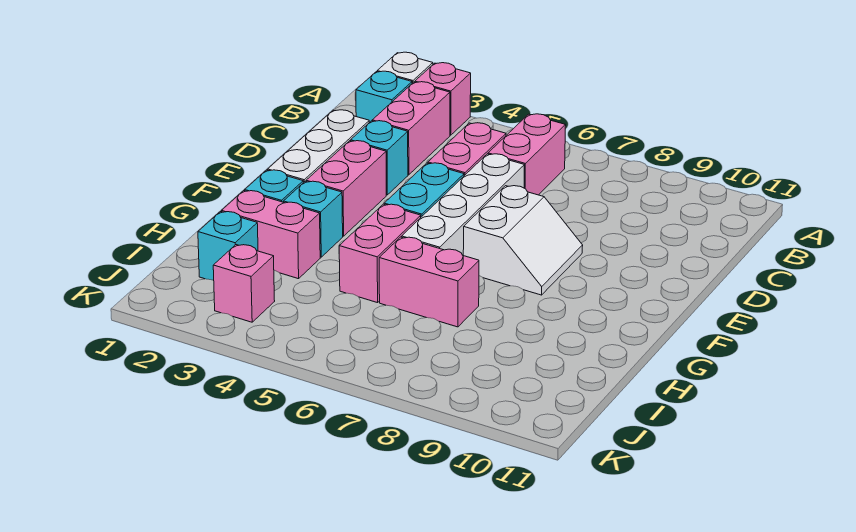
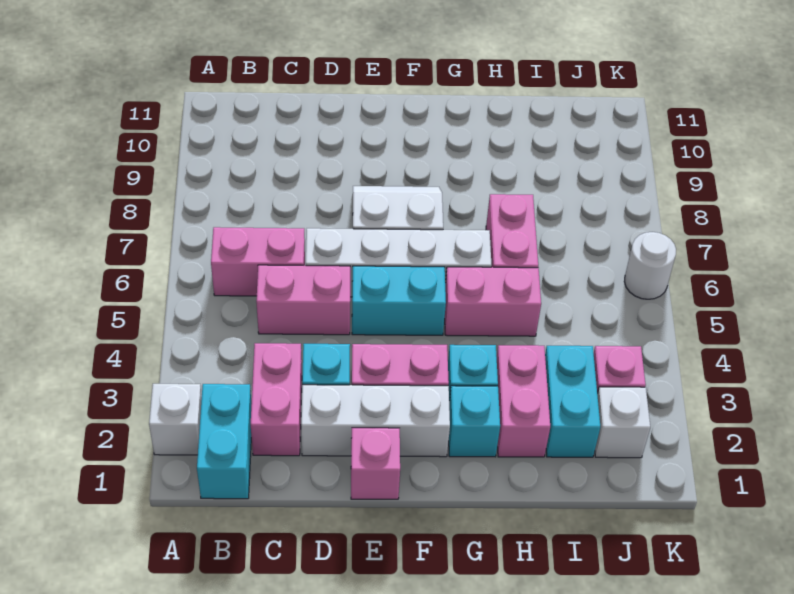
pink brick A3 level 1 -> pink brick E1 level 1
cyan brick B2 level 1 -> cyan brick B1:B2 level 1
pink brick B3:C3 level 1 -> pink brick C2:C3 level 1
cyan brick I2 level 1 -> cyan brick I2:I3 level 1
none -> white brick J2 level 1
none -> white round brick K6 level 1

